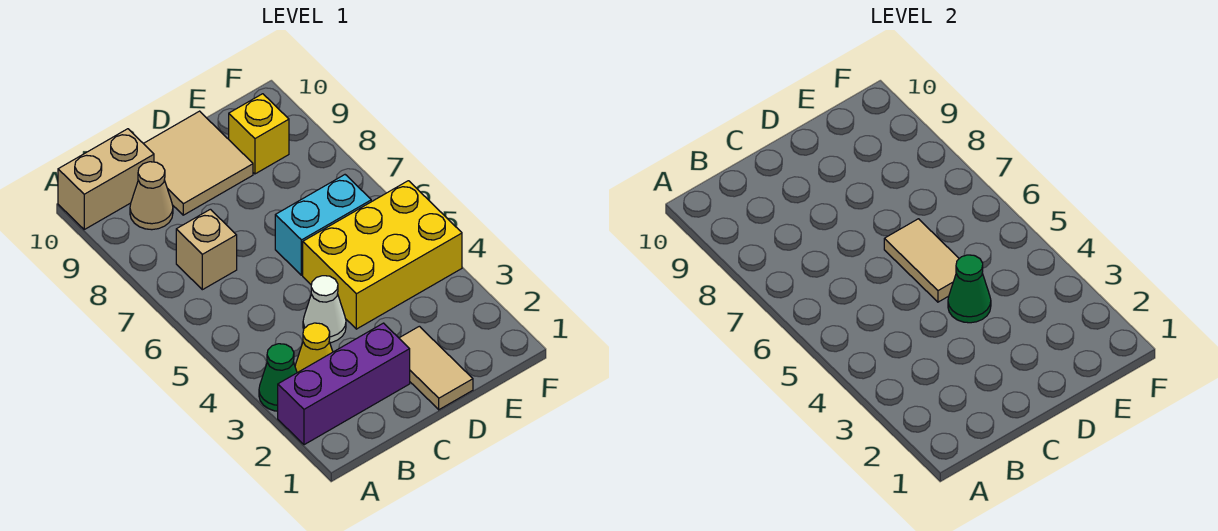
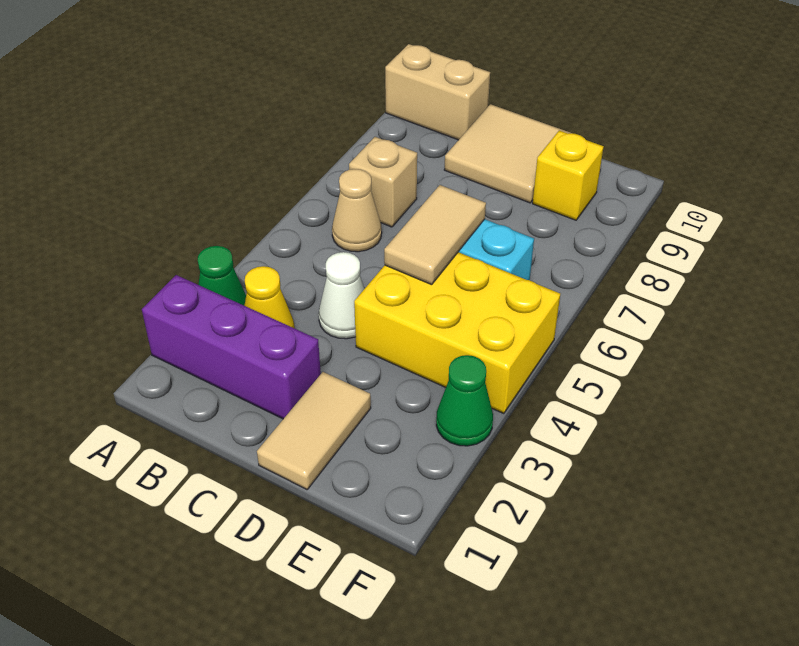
tan cone B9 level 1 -> tan cone B6 level 1
green cone D4 level 2 -> green cone F3 level 1

